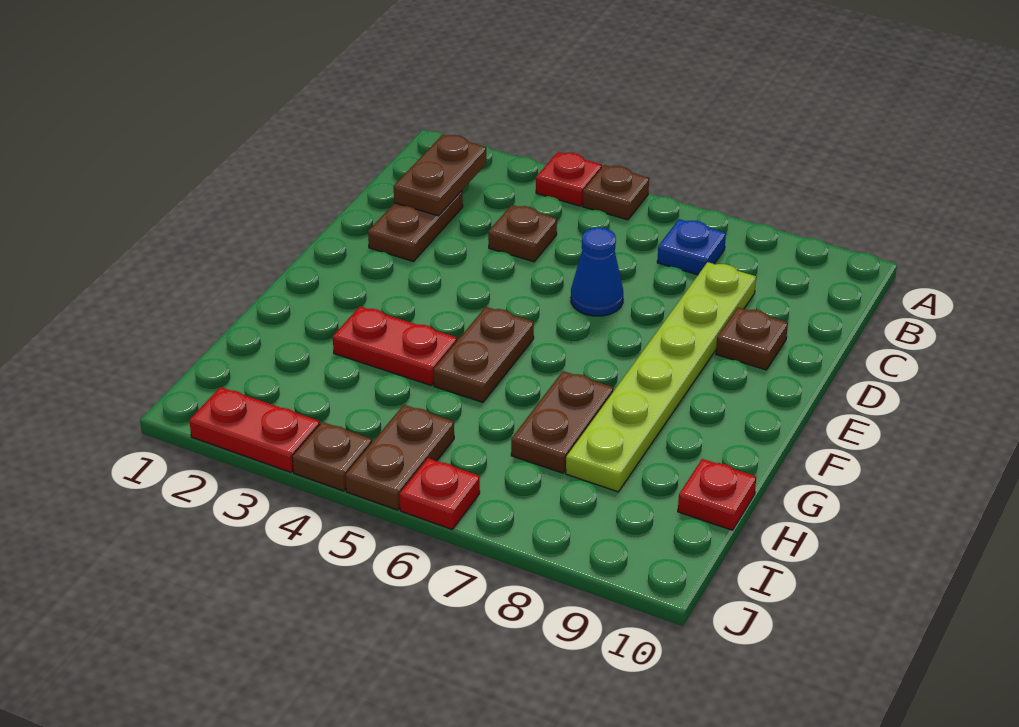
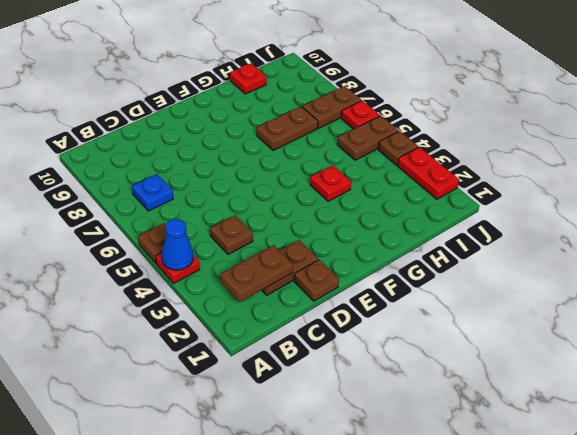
lime plate C8:H8 level 1 -> none
blue cone D6 level 1 -> blue cone A4 level 2
brown plate D9 level 1 -> brown plate D1 level 1
brown plate F5:G5 level 1 -> brown plate I7:J7 level 1
red plate G3:G4 level 1 -> red plate G4 level 1

